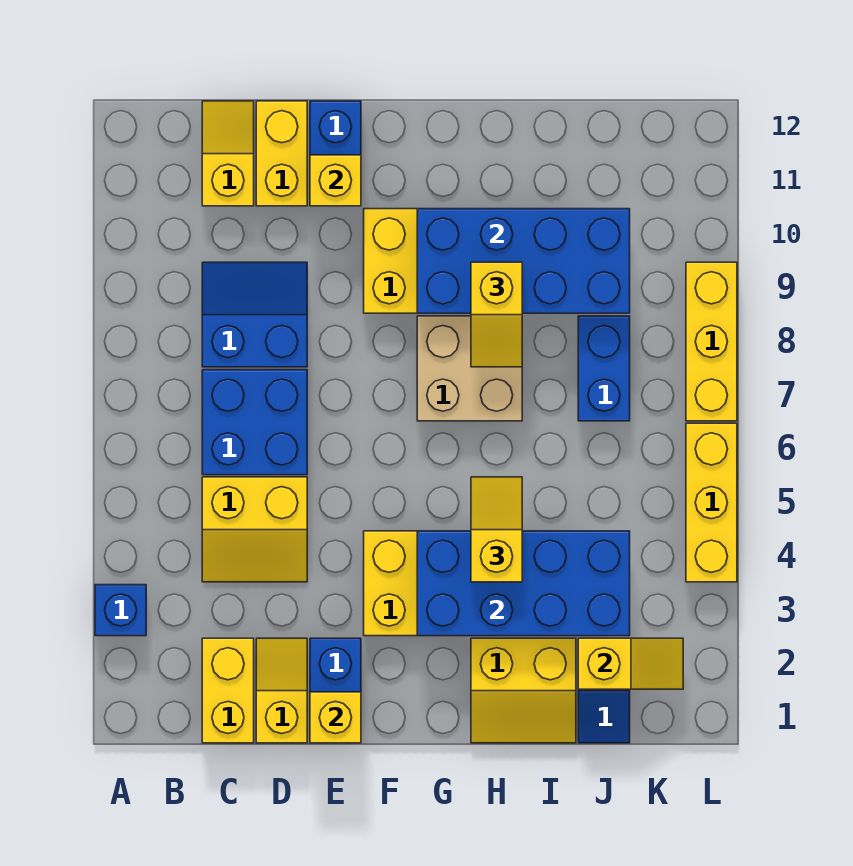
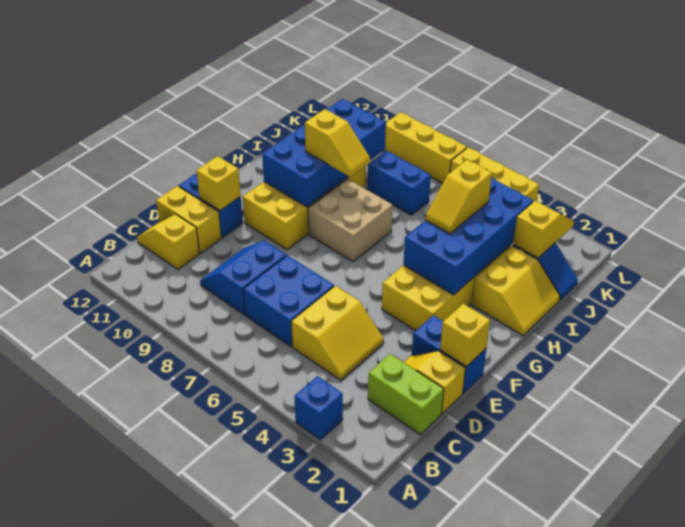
yellow brick C1:C2 level 1 -> lime brick C1:C2 level 1
yellow slope H4:H5 level 3 top 4 -> yellow slope H4:I4 level 3 top I

